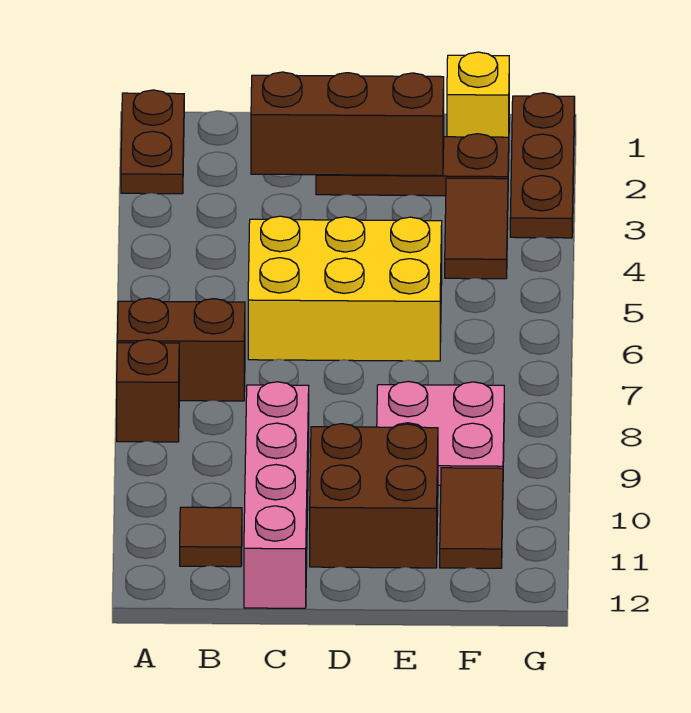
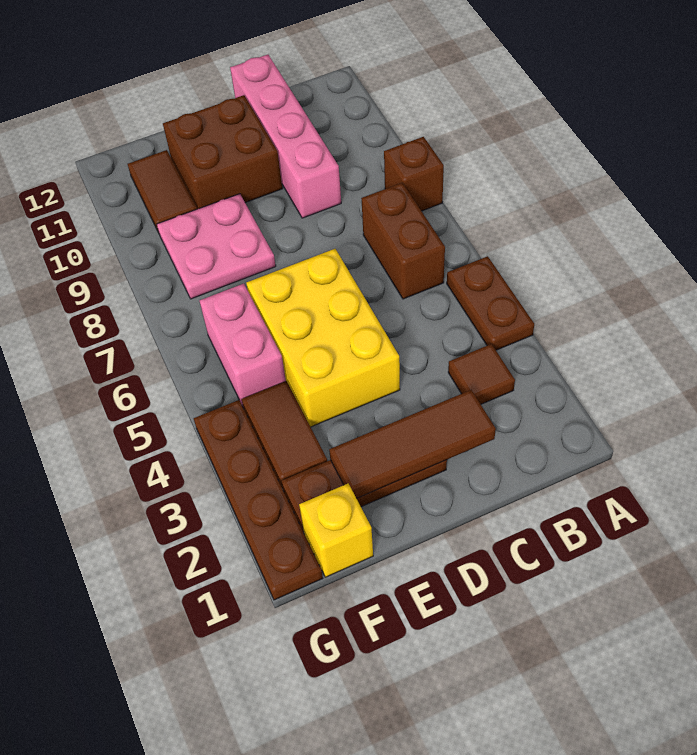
brown plate A1:A2 level 1 -> brown plate A4:A5 level 1
brown brick A7:B7 level 1 -> brown brick B6:B7 level 1
brown tile B11 level 1 -> brown tile B3 level 1
brown brick C2:E2 level 2 -> brown tile C2:E2 level 2
yellow brick C5:E6 level 1 -> yellow brick D4:E6 level 1
none -> pink brick F5:F6 level 1
brown plate G1:G3 level 1 -> brown plate G1:G4 level 1

